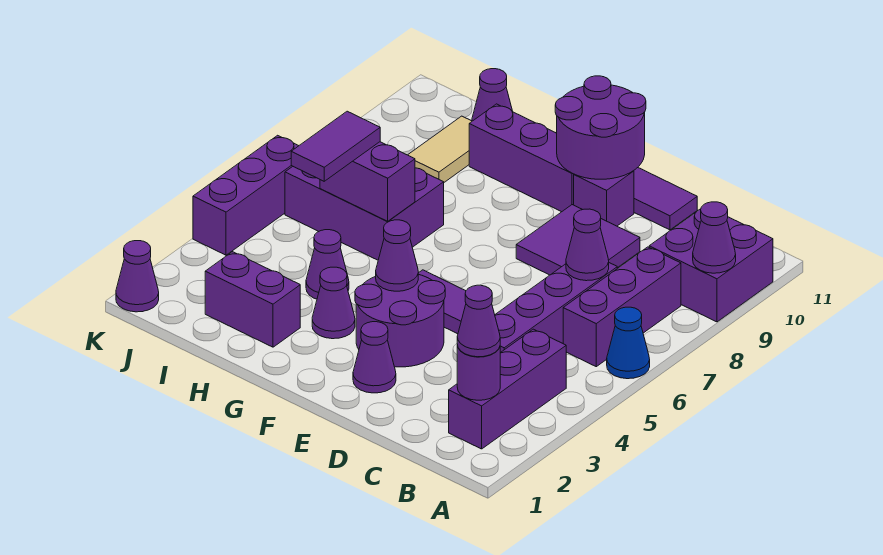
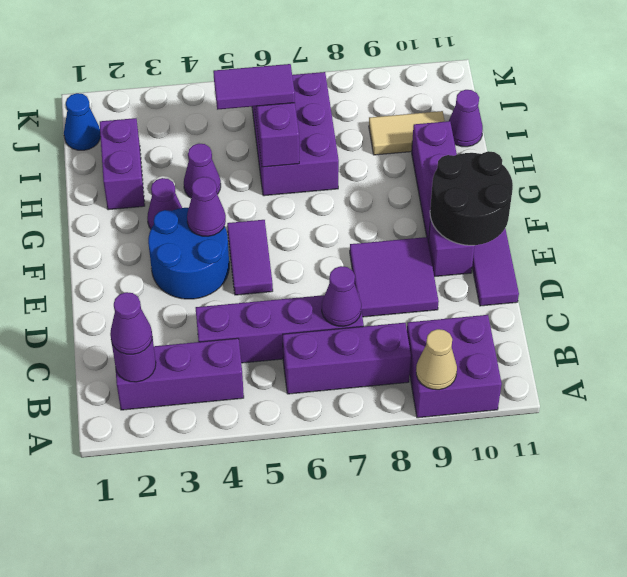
blue cone A6 level 1 -> blue cone J1 level 1
purple cone A9 level 2 -> tan cone A9 level 2
purple cone E2 level 1 -> none
purple round brick E3:F4 level 1 -> blue round brick E3:F4 level 1
purple round brick E10:F11 level 2 -> black round brick E10:F11 level 2
purple cone K1 level 1 -> none
purple brick K4:K6 level 1 -> none

